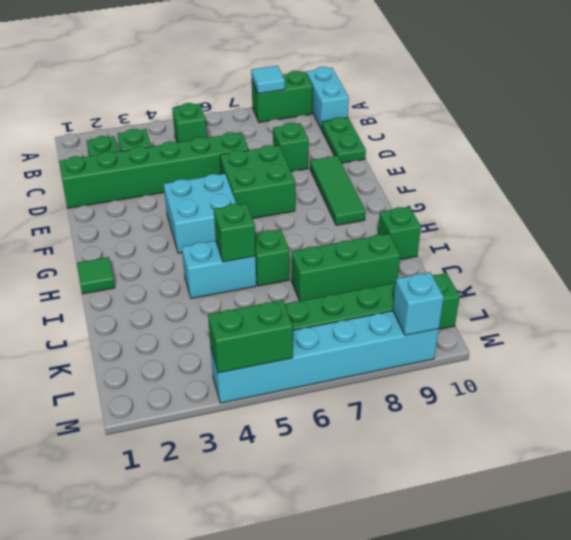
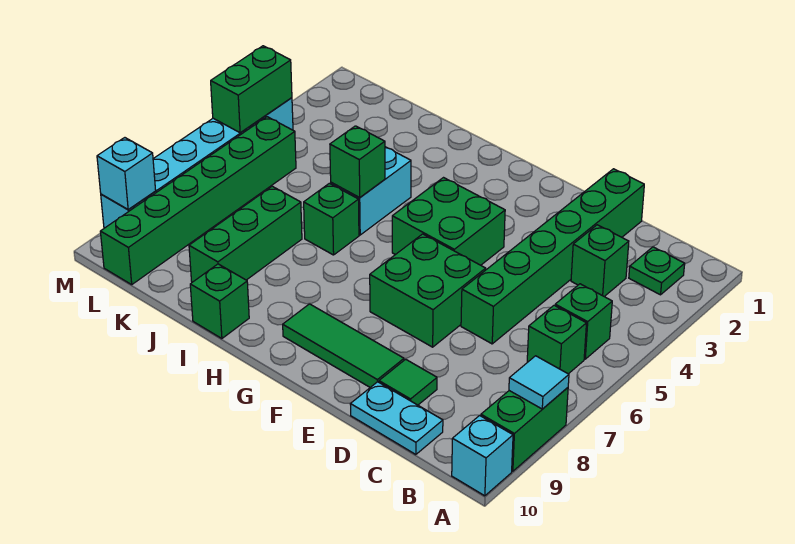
cyan brick A10:B10 level 1 -> cyan brick A10 level 1
green plate C10:D10 level 1 -> cyan plate C10:D10 level 1
green brick D8 level 1 -> green brick B6 level 1
cyan brick F4:G5 level 1 -> green brick F4:G5 level 1
green tile H1 level 1 -> green tile D9 level 1

